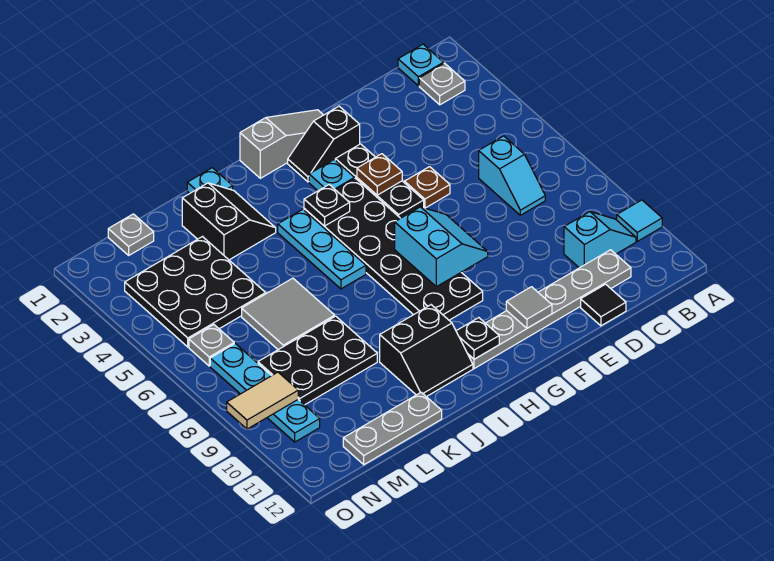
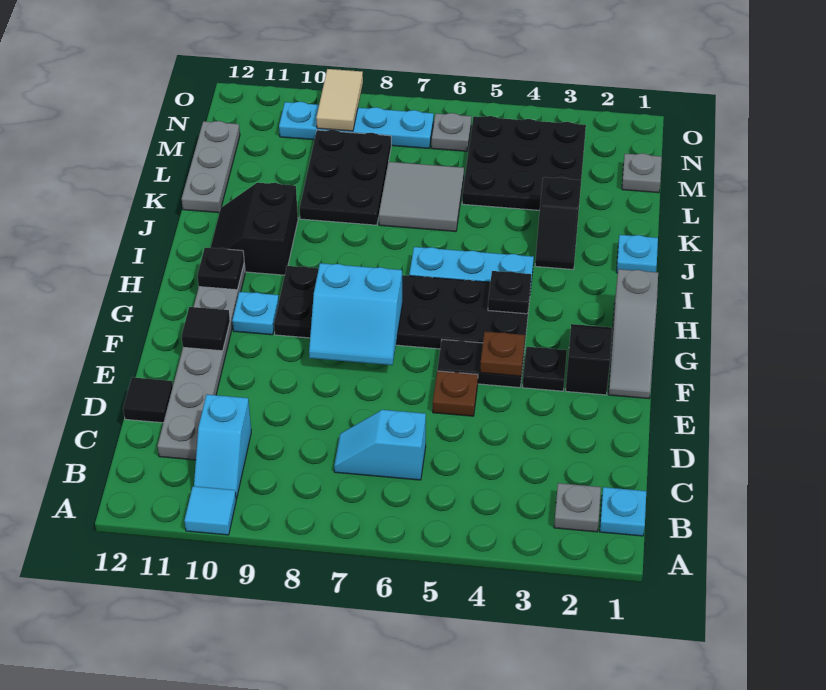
grey tile F11 level 2 -> black tile F11 level 2
cyan plate G3 level 1 -> cyan plate G10 level 1
black slope J2:K3 level 1 top K -> black slope J3:K3 level 1 top K

